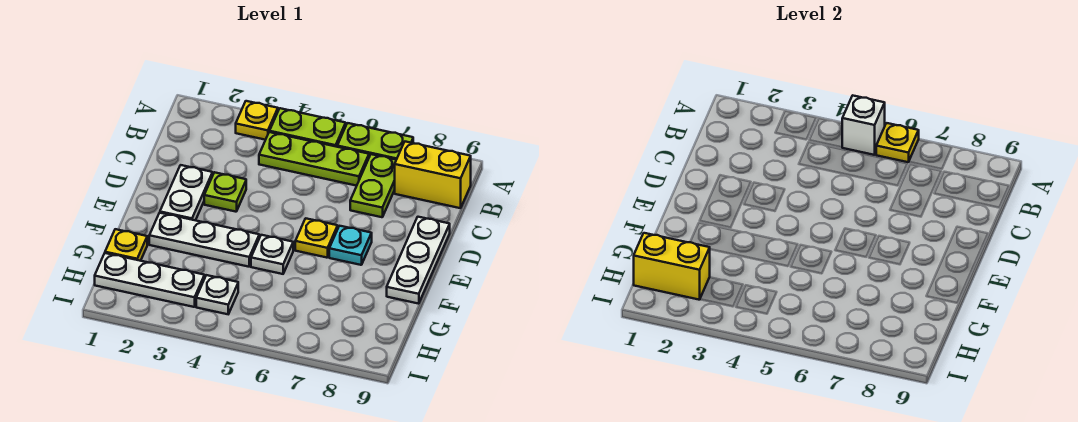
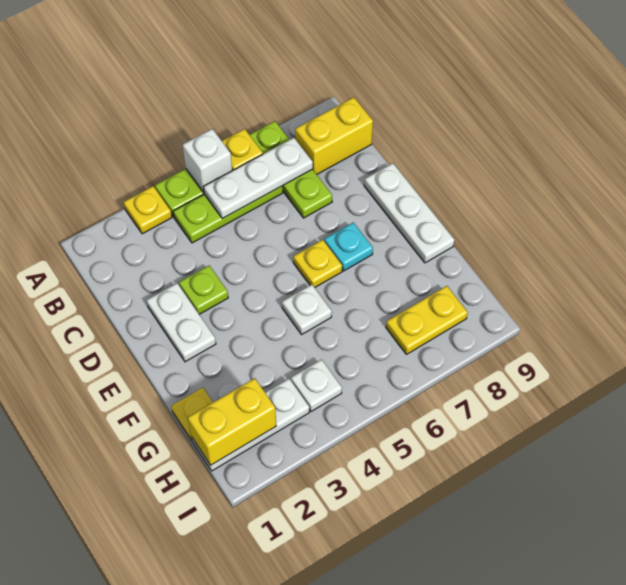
white plate F2:F4 level 1 -> white plate B5:B7 level 2
none -> yellow plate H7:H8 level 1

